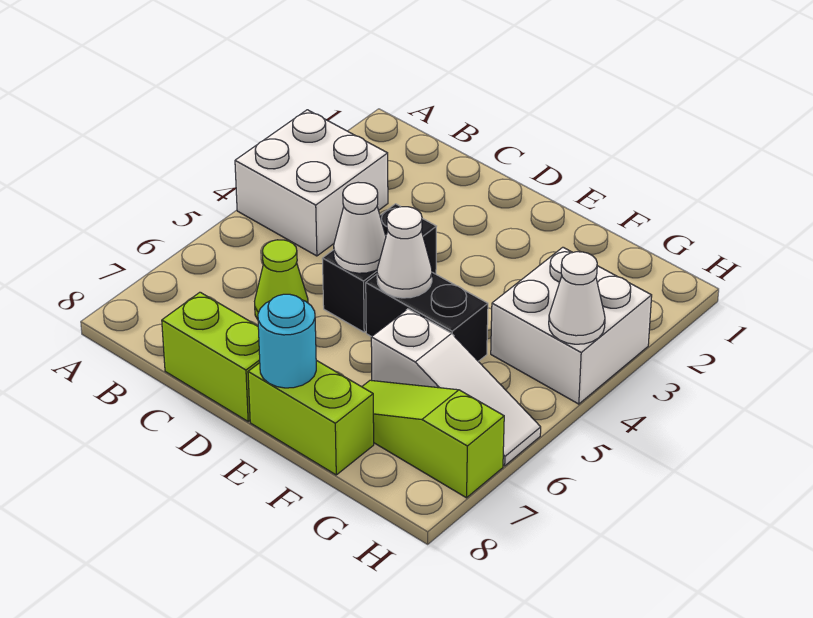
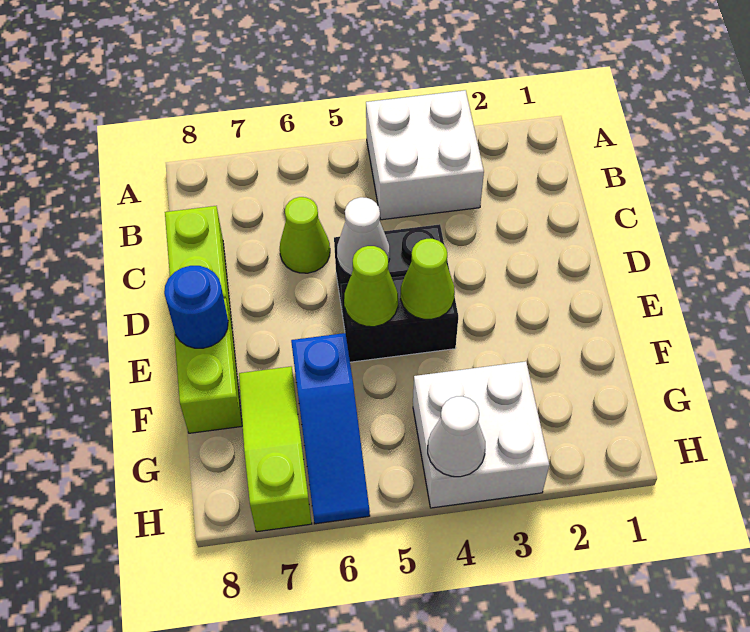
none -> lime cone E4 level 2
black brick E5:F5 level 1 -> black brick E4:E5 level 1
white cone E5 level 2 -> lime cone E5 level 2
cyan round brick E8 level 2 -> blue round brick E8 level 2
white slope F6:H6 level 1 top F -> blue slope F6:H6 level 1 top F

